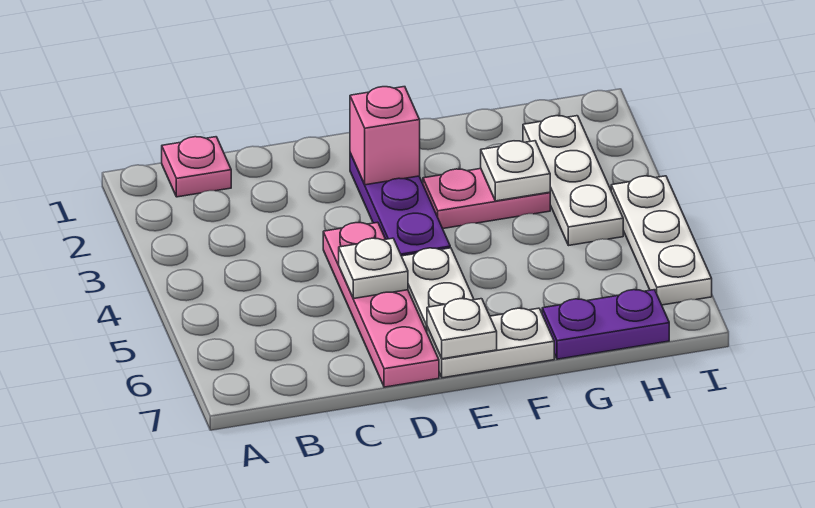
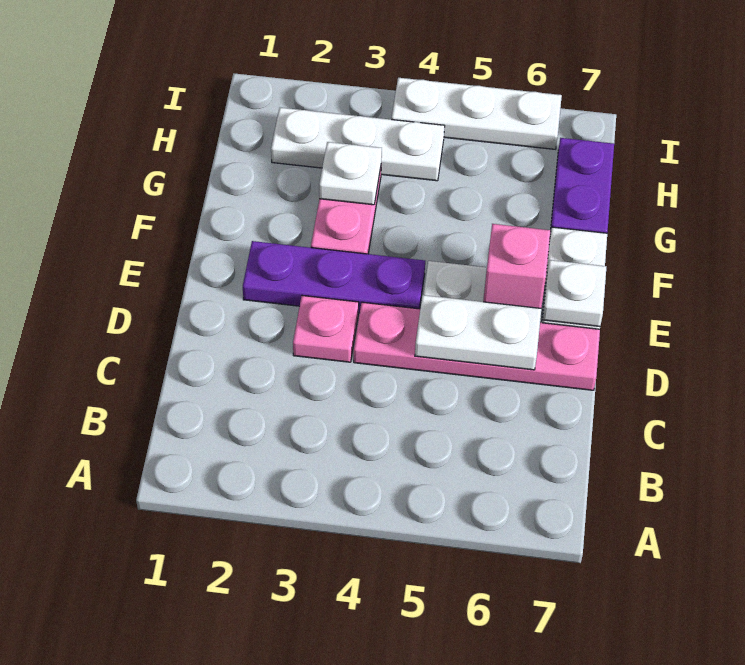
pink plate B1 level 1 -> pink plate D3 level 1
white plate D5 level 2 -> white plate D5:D6 level 2
pink brick E2 level 2 -> pink brick E6 level 2

